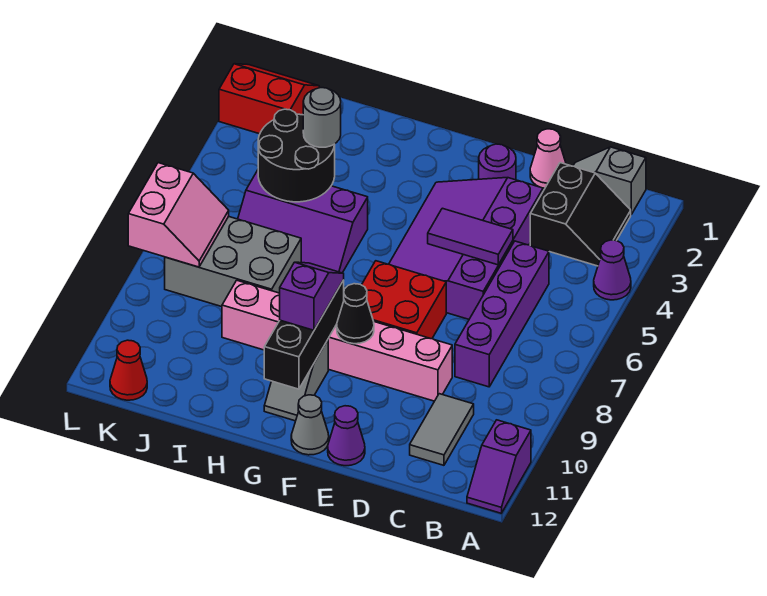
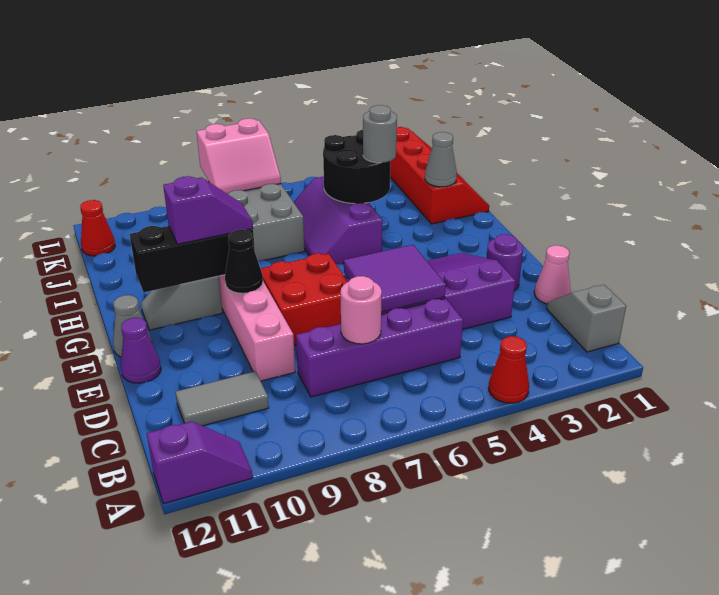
purple cone A4 level 1 -> red cone A4 level 1
purple slope A11:A12 level 1 top 11 -> purple slope A11:A12 level 1 top 12
black slope B2:C3 level 1 top C -> none
none -> pink round brick C7 level 2
purple tile D5:E5 level 2 -> purple tile D5:E6 level 2
none -> grey cone I2 level 2
red slope K1:L2 level 1 top 2 -> red slope I1:L2 level 1 top 2

